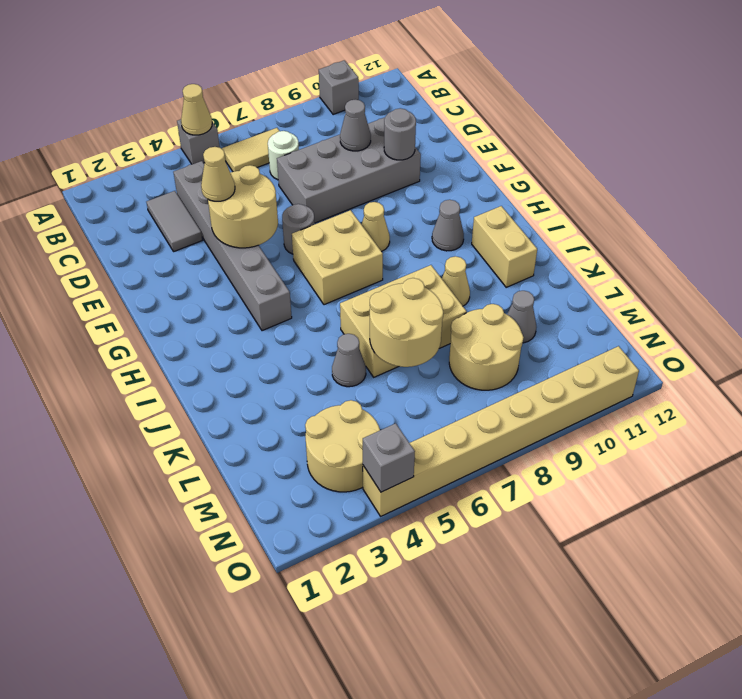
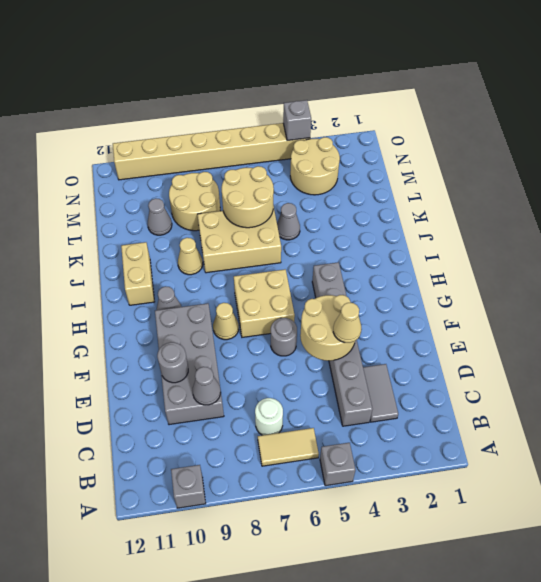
tan cone A5 level 2 -> none
grey brick D7:E10 level 1 -> grey brick D9:G10 level 1

